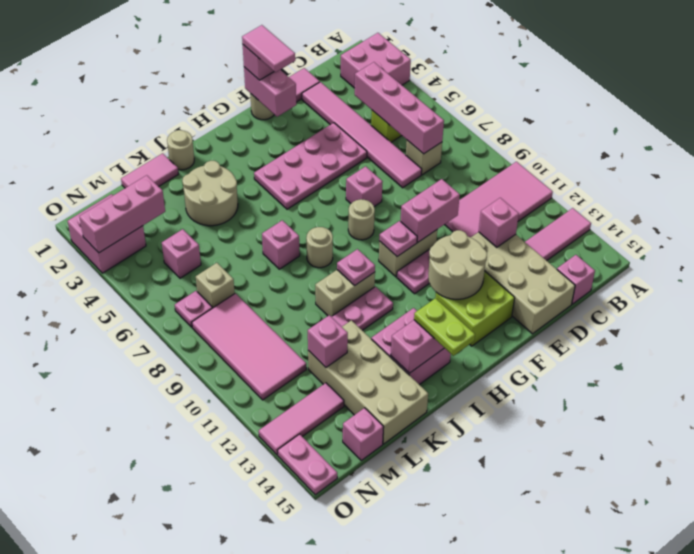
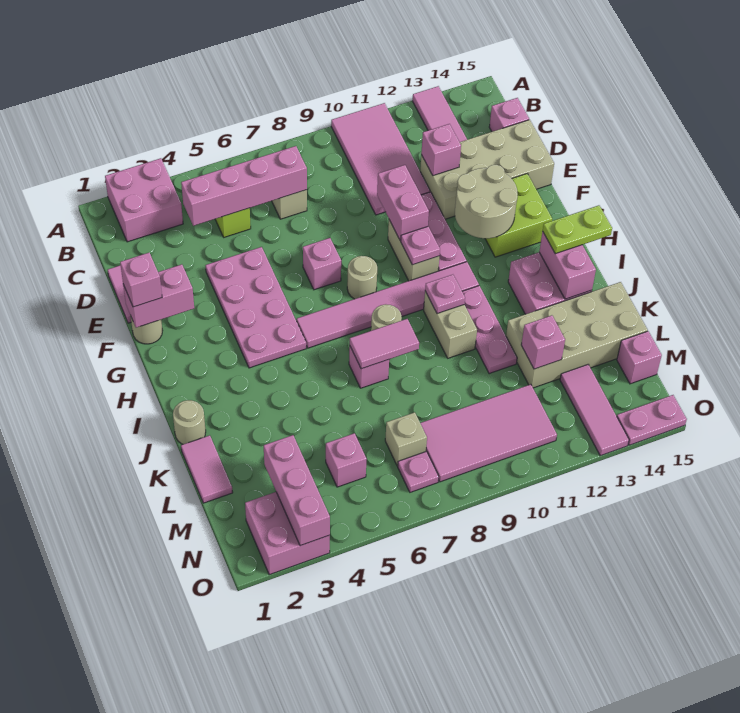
pink tile D2:D7 level 1 -> pink tile H6:H11 level 1
pink tile F1:F2 level 4 -> pink tile J7:J8 level 2
tan round brick J3:K4 level 1 -> none

